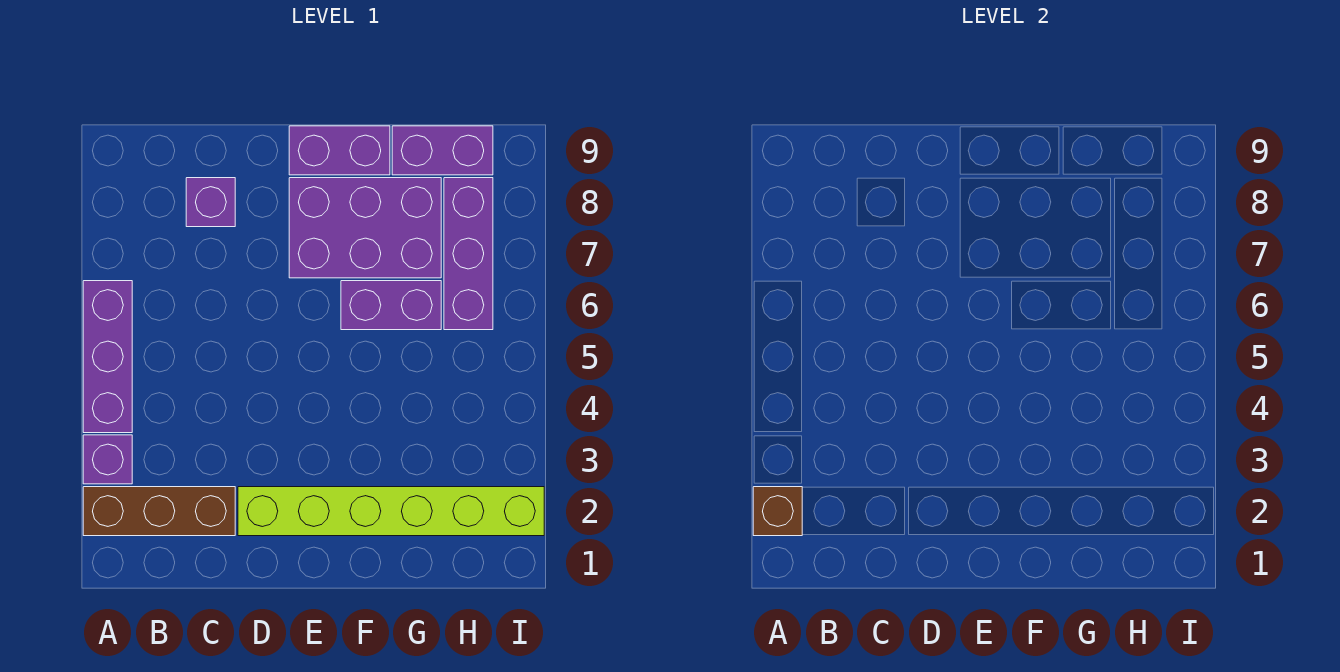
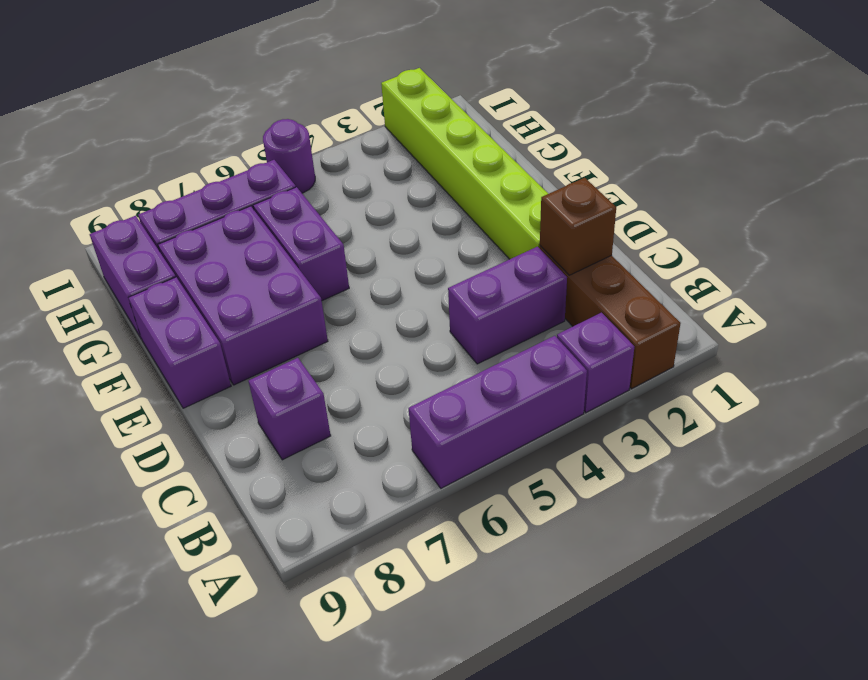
brown brick A2 level 2 -> brown brick C2 level 2
none -> purple brick C3:C4 level 1
none -> purple round brick I5 level 1

